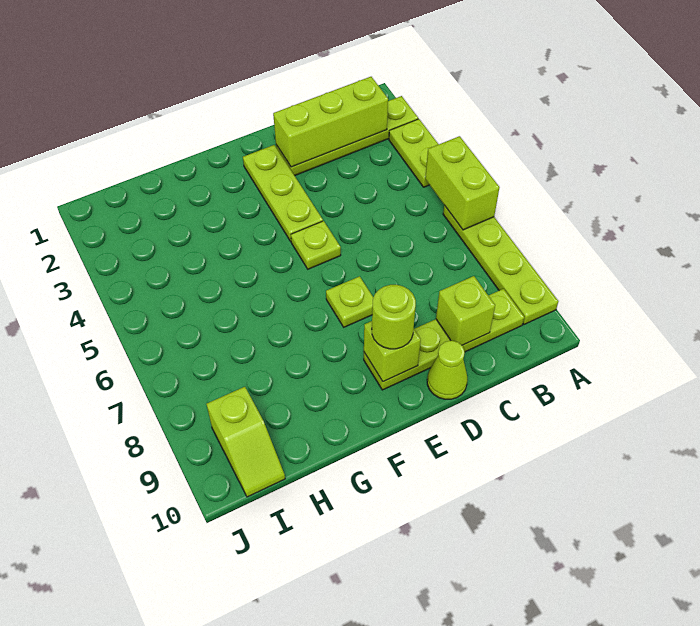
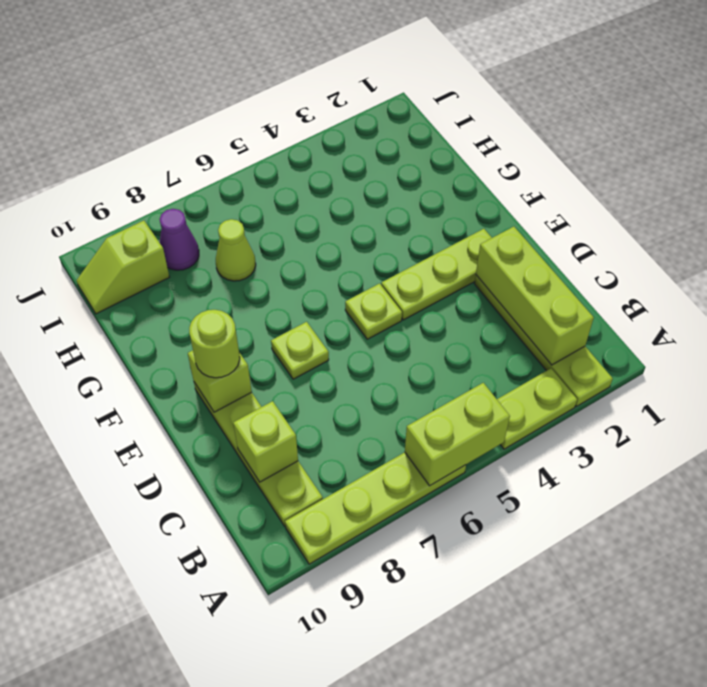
lime cone D10 level 1 -> lime cone H7 level 1
none -> purple cone I8 level 1

